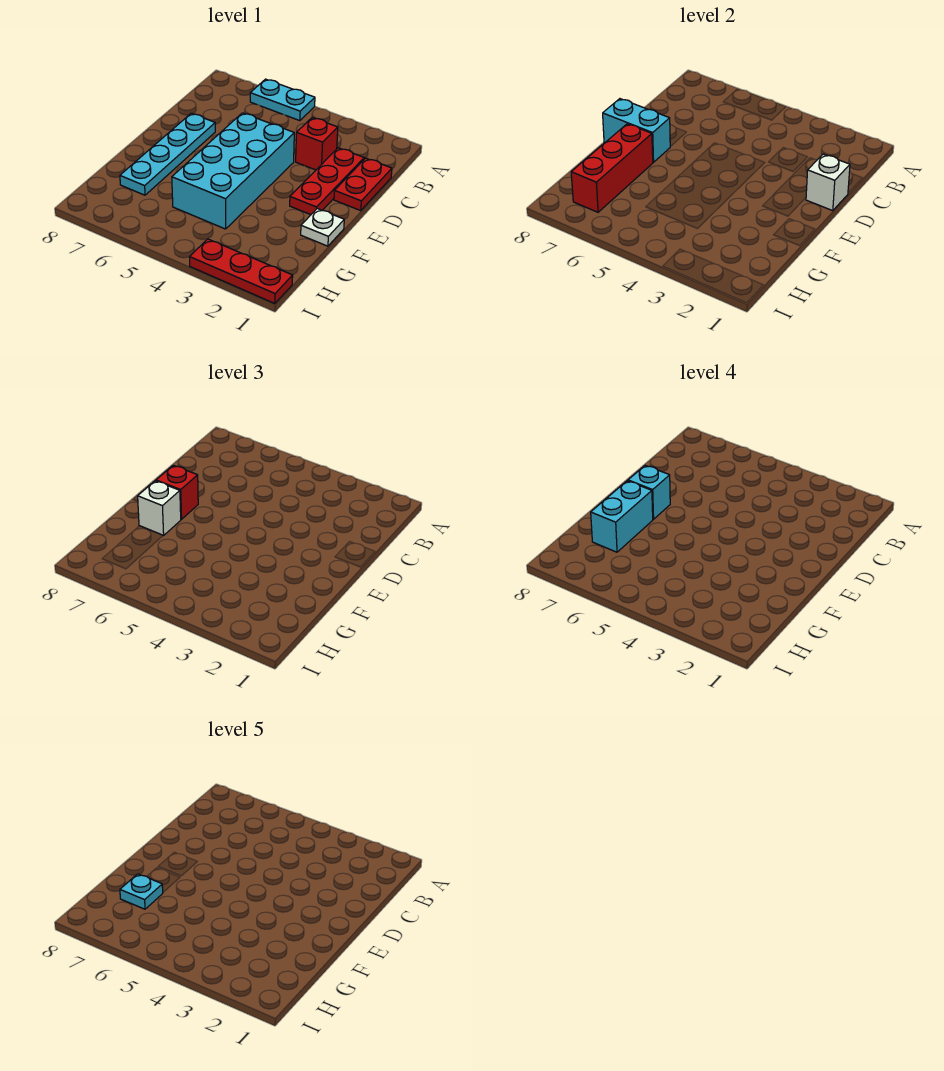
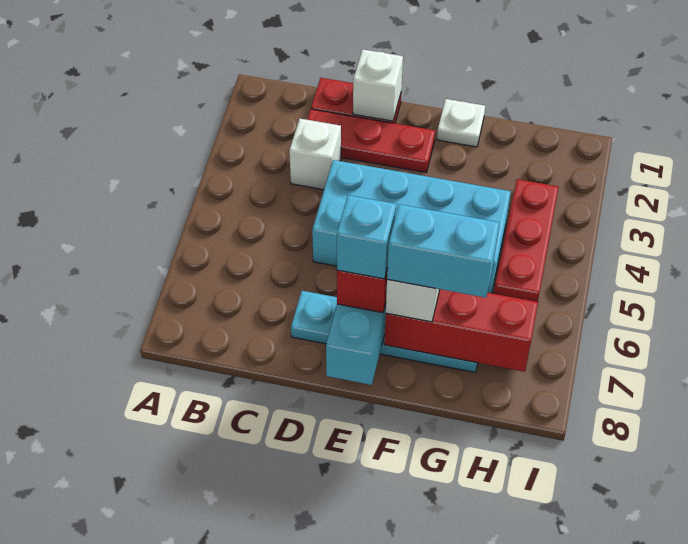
cyan plate A5:A6 level 1 -> none
red brick C3 level 1 -> white brick C3 level 1
cyan plate G7 level 5 -> none
red plate I1:I3 level 1 -> red plate H3:H5 level 1

